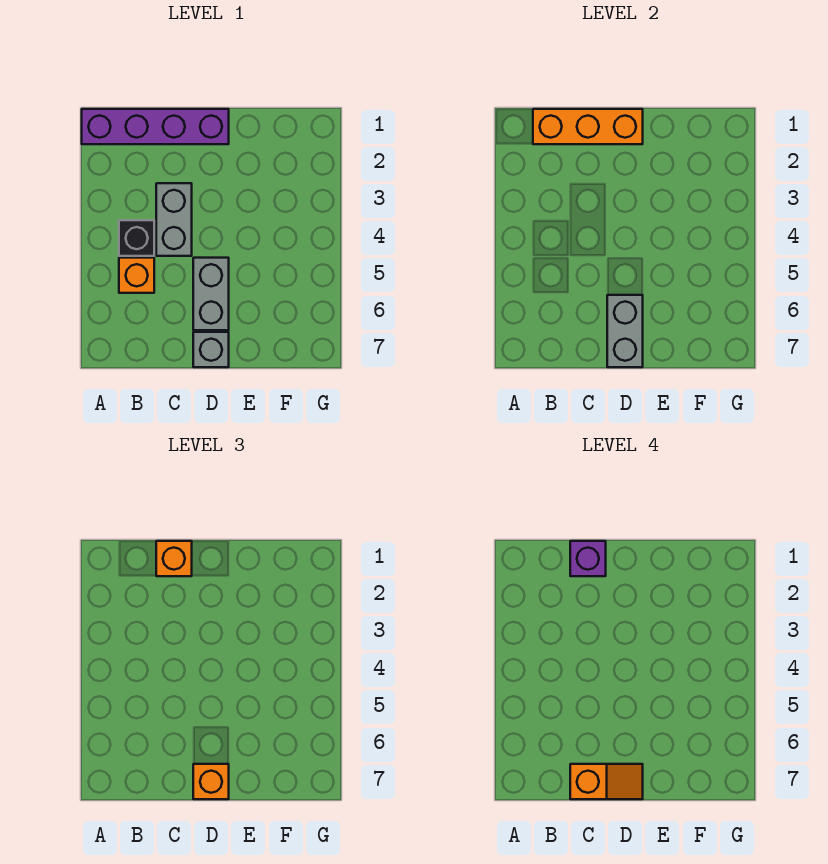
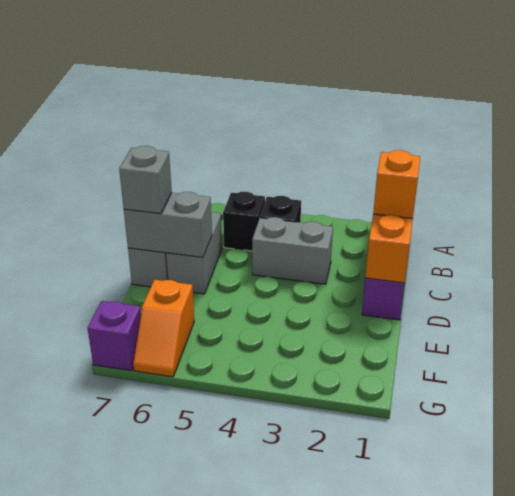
orange brick B5 level 1 -> black brick B5 level 1
purple brick C1 level 4 -> purple brick G7 level 1
orange slope C7:D7 level 4 top C -> orange slope F6:G6 level 1 top F
grey brick D5:D6 level 1 -> grey brick C6:D6 level 1
orange brick D7 level 3 -> grey brick D7 level 3

